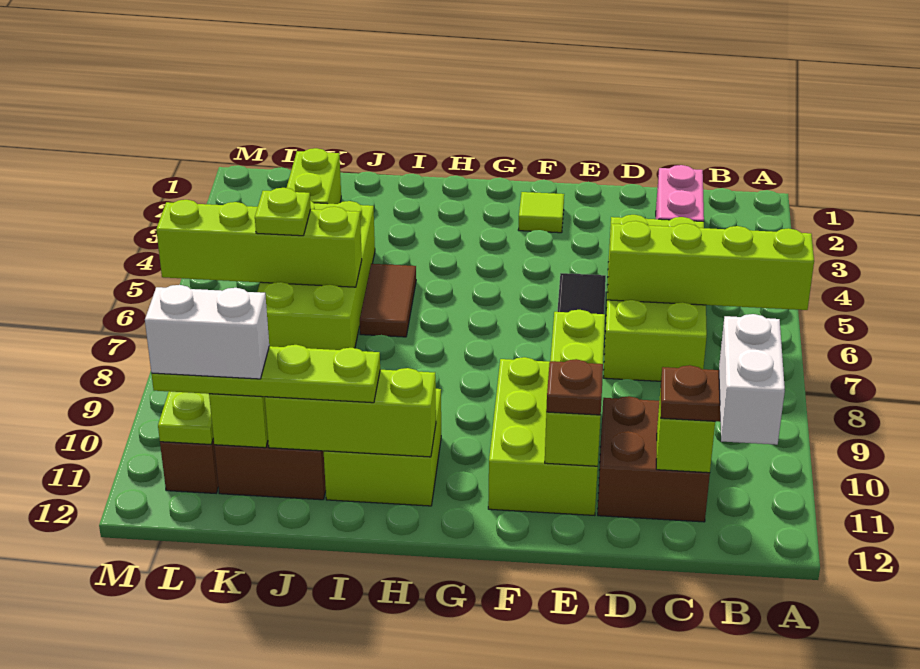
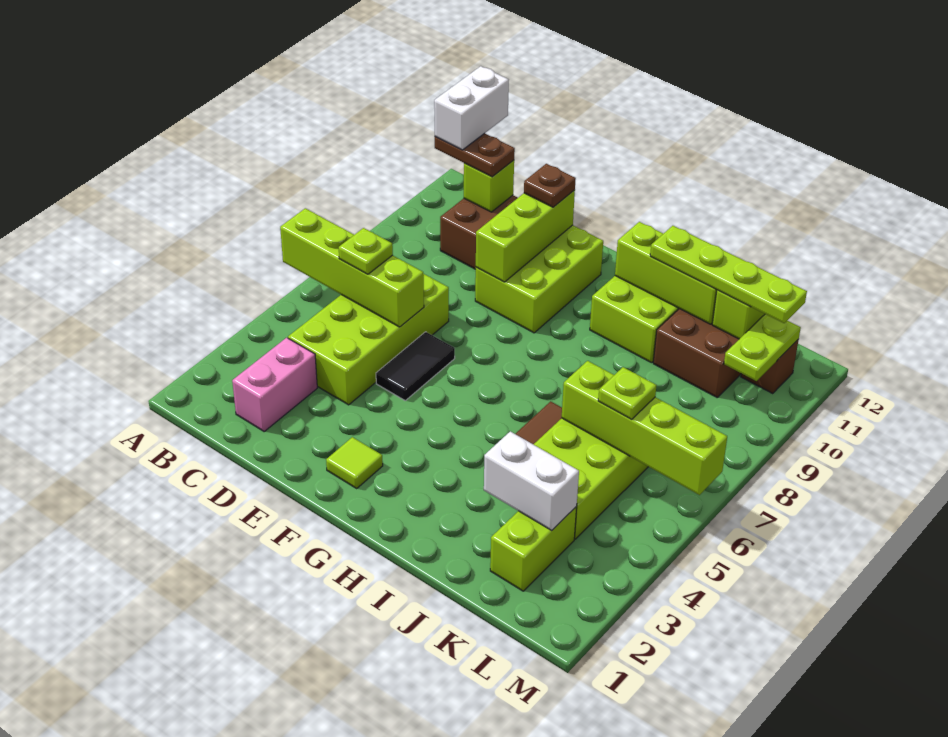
none -> lime plate C6 level 3
white brick K11:L11 level 4 -> white brick J3:K3 level 2

